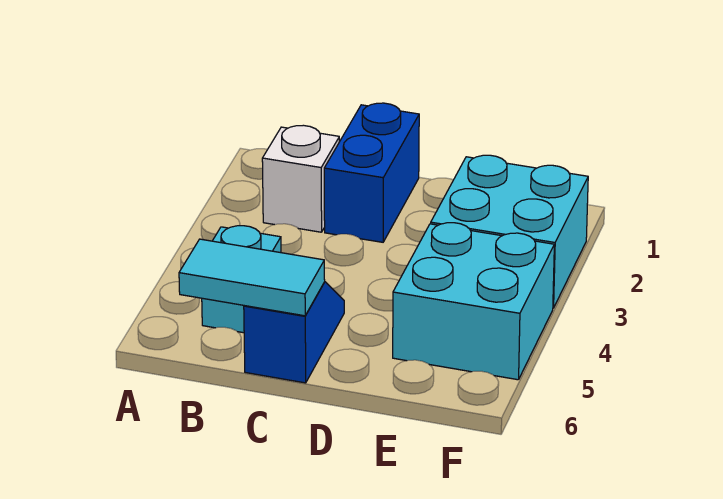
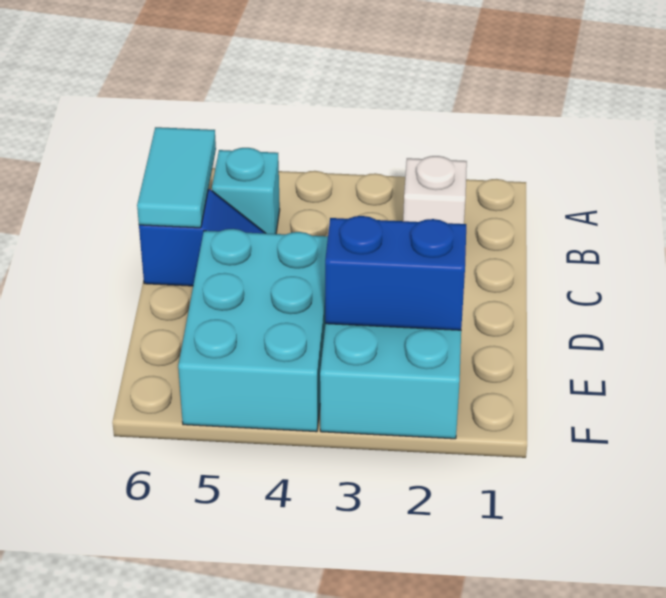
blue brick C1:C2 level 1 -> blue brick E2:E3 level 2
cyan brick E4:F5 level 1 -> cyan brick D4:F5 level 1

